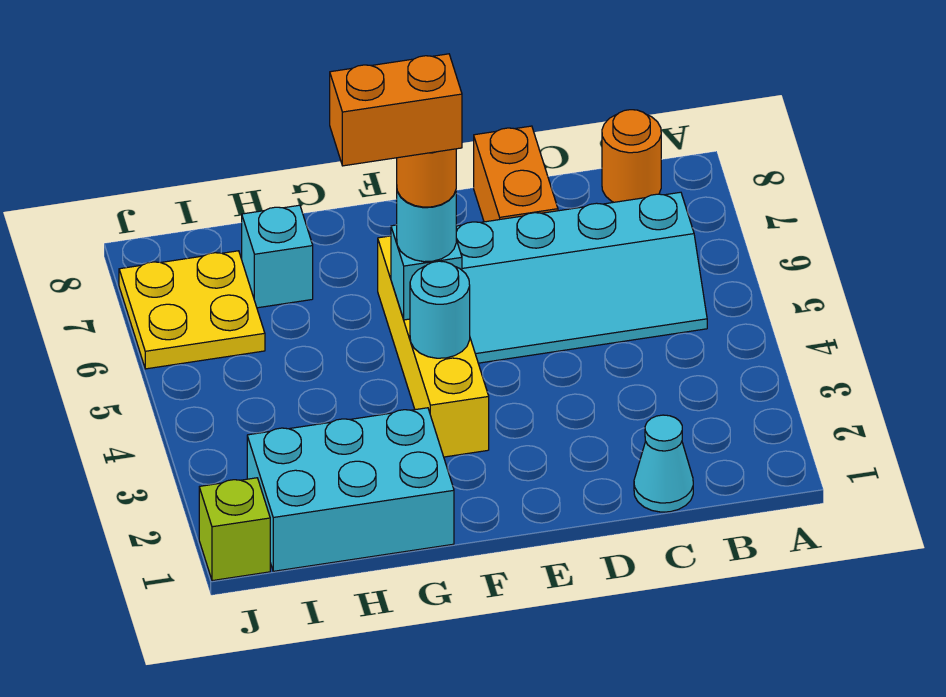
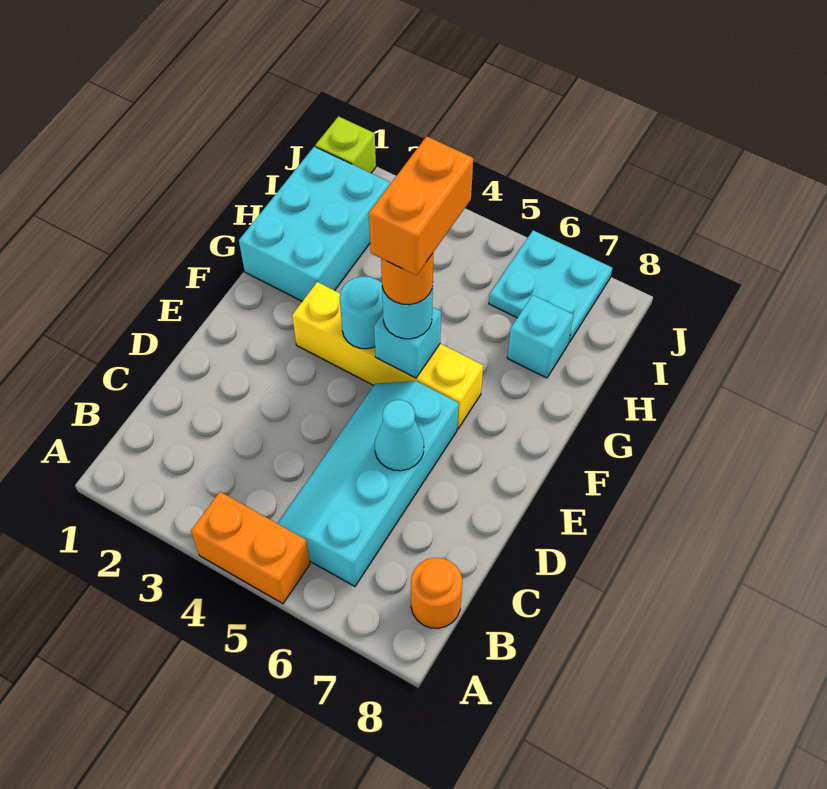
cyan cone C1 level 1 -> cyan cone D6 level 2
orange brick D7:D8 level 1 -> orange brick A4:A5 level 1
yellow plate I6:J7 level 1 -> cyan plate I6:J7 level 1

